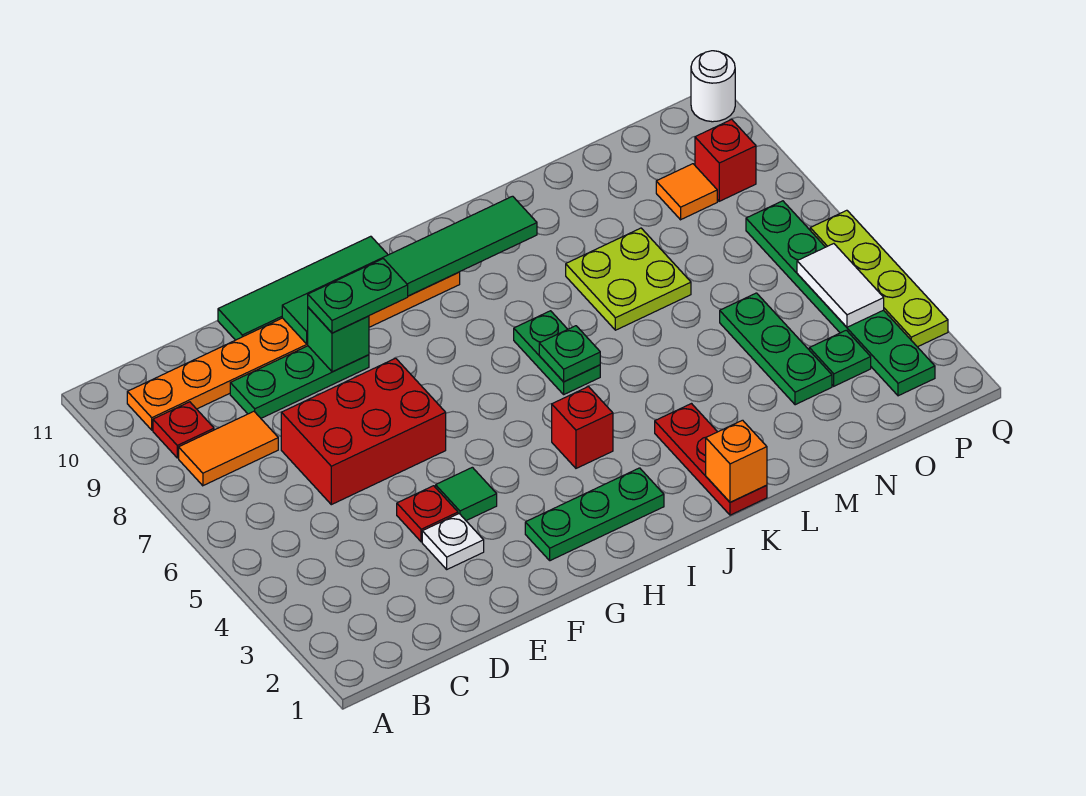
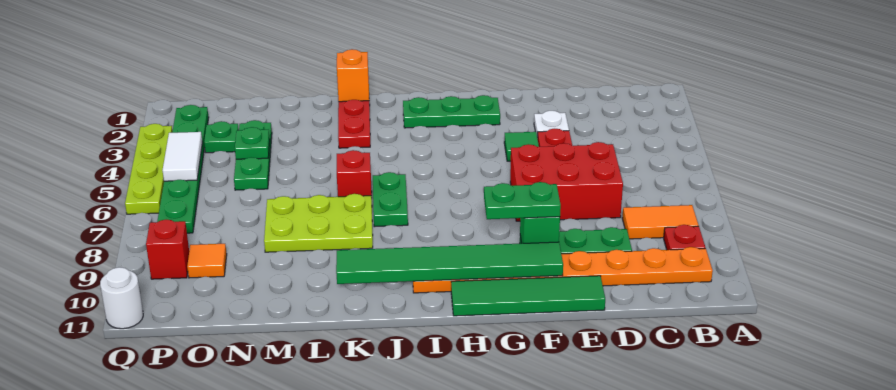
red brick I4 level 1 -> red brick K6 level 1
green plate J6 level 2 -> green plate N4 level 2
lime plate L7:M8 level 1 -> lime plate K7:M8 level 1

